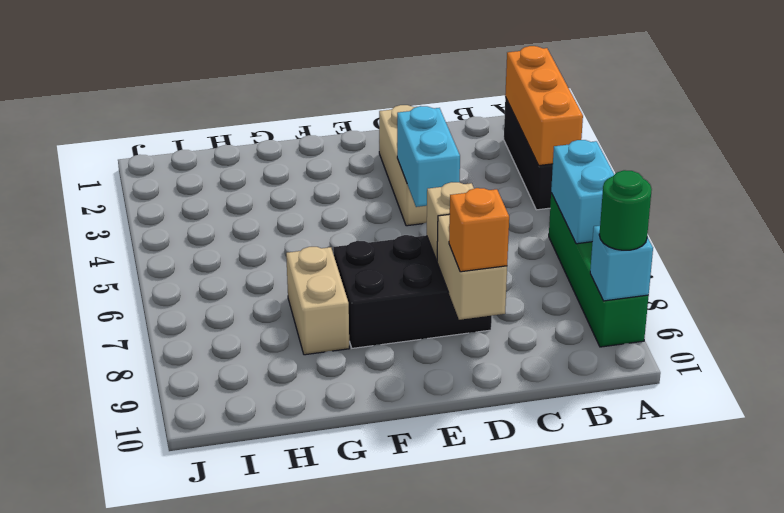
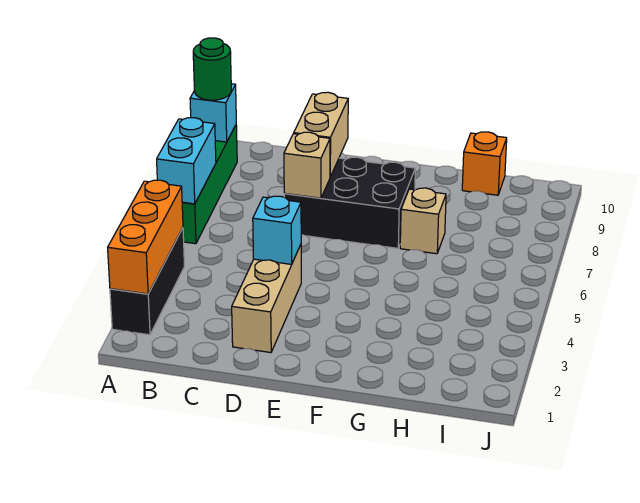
cyan brick D4:D5 level 2 -> cyan brick D4 level 2
orange brick D9 level 3 -> orange brick H10 level 1
tan brick G7:G8 level 1 -> tan brick G7 level 1

